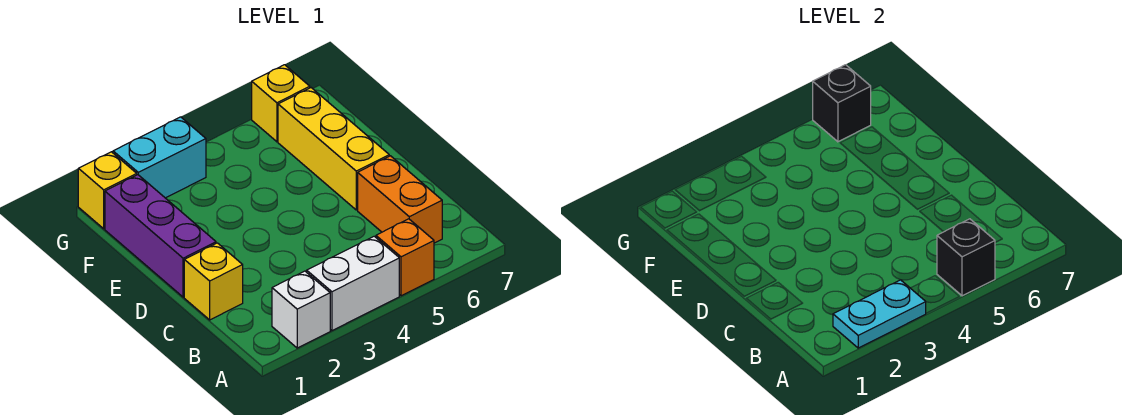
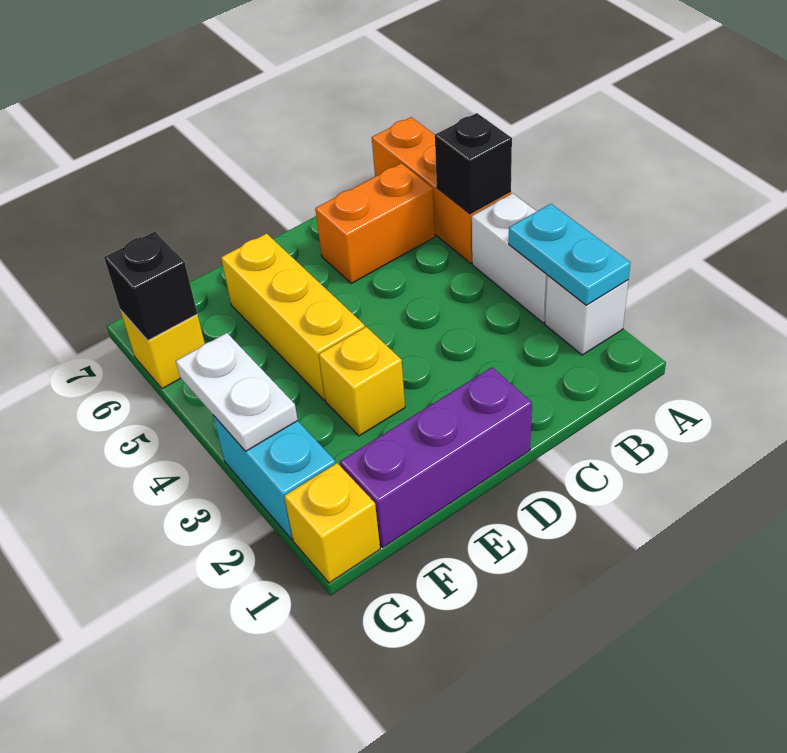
orange brick A5 level 1 -> orange brick A5:A7 level 1
yellow brick C1 level 1 -> yellow brick E3 level 1
yellow brick D6:F6 level 1 -> yellow brick E4:E6 level 1
none -> white plate G3:G4 level 2

